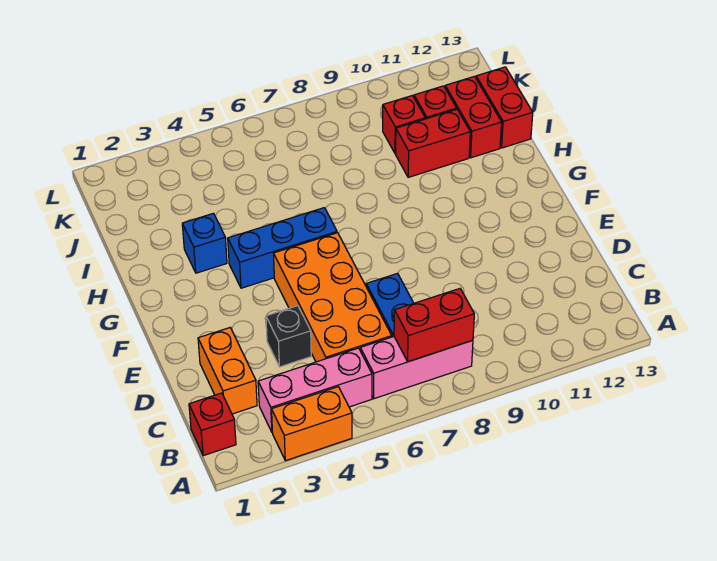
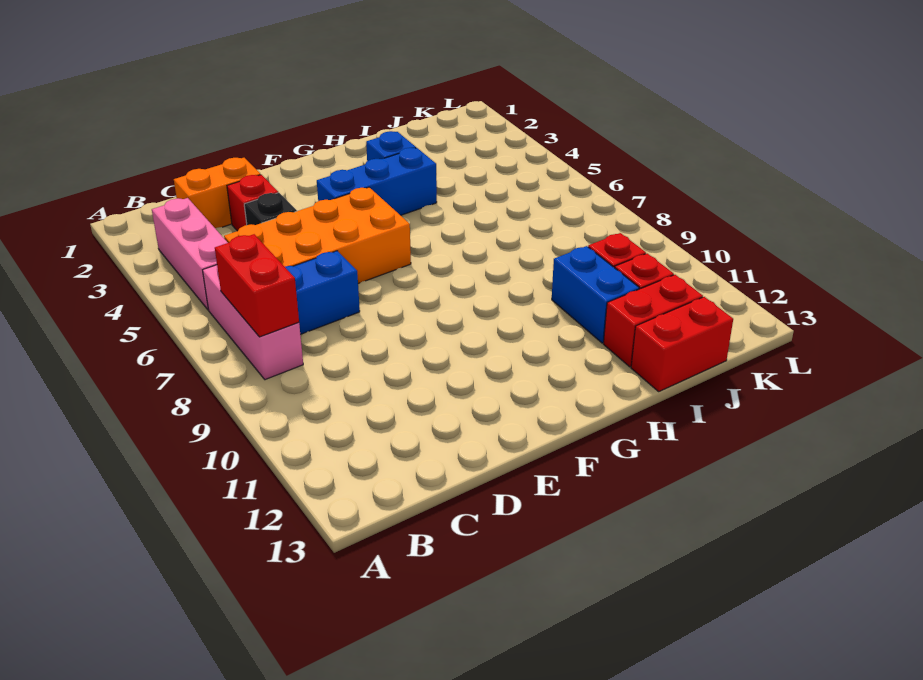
orange brick A3:A4 level 1 -> none
red brick B1 level 1 -> red brick D3 level 1
blue brick G4:G6 level 1 -> blue brick F4:H4 level 1
red brick I10:I11 level 1 -> blue brick I10:I11 level 1

